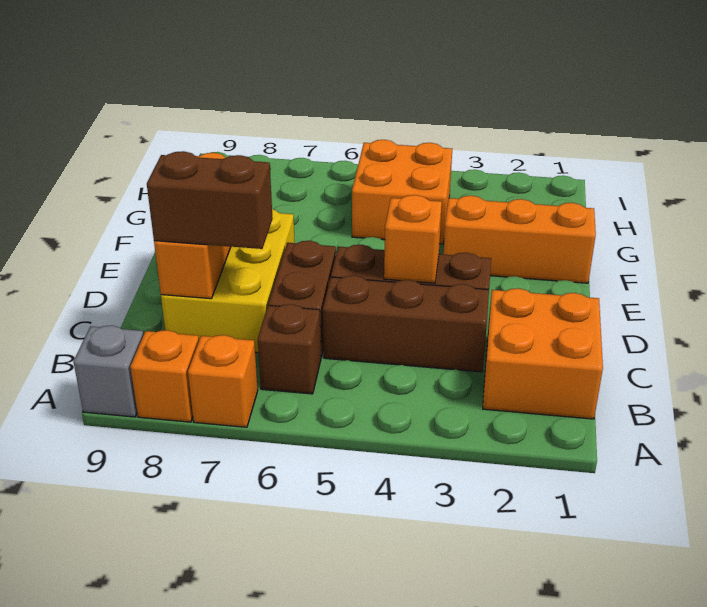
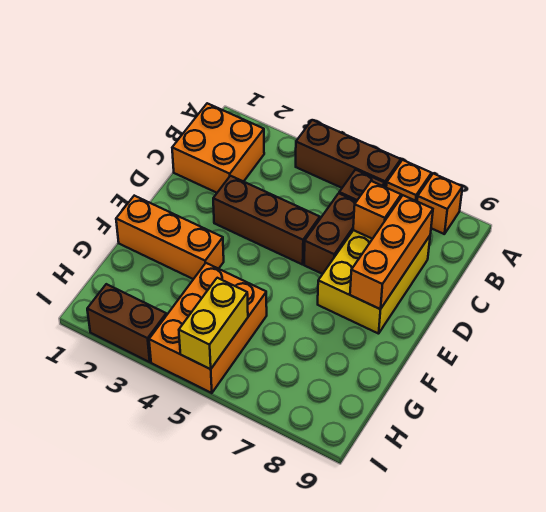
grey brick A9 level 1 -> none
brown brick C3:C5 level 1 -> brown brick A4:A6 level 1
brown brick C7:C8 level 3 -> brown brick I2:I3 level 1
orange brick D4 level 2 -> orange brick C7 level 2
orange brick G4:H5 level 1 -> orange brick G4:I5 level 1
none -> yellow brick H5:I5 level 2

